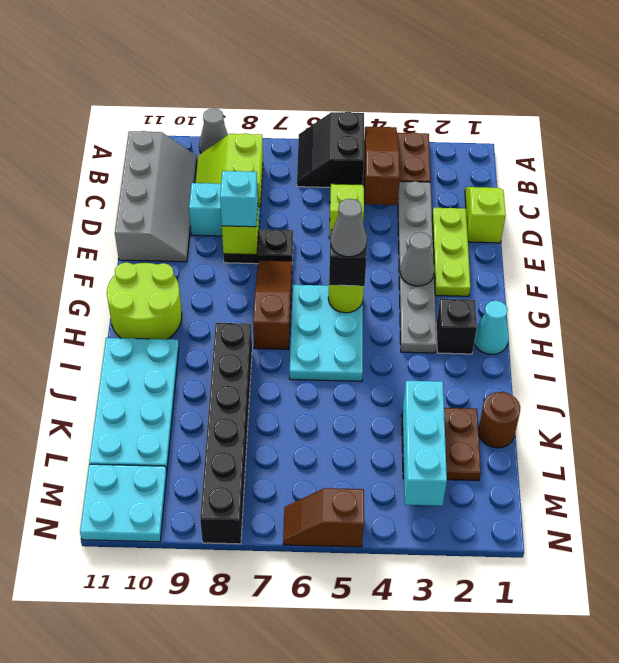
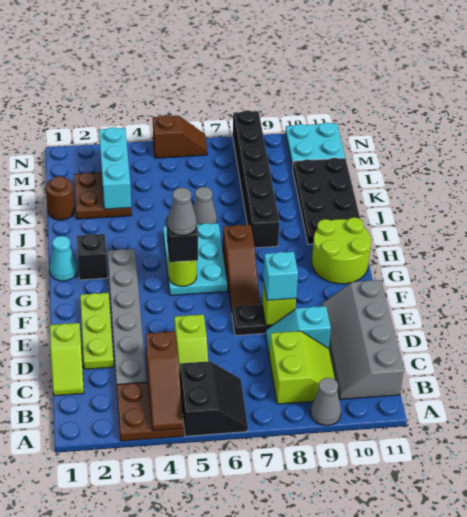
grey cone F3 level 2 -> grey cone J6 level 1
cyan plate I10:L11 level 1 -> black plate I10:L11 level 1

